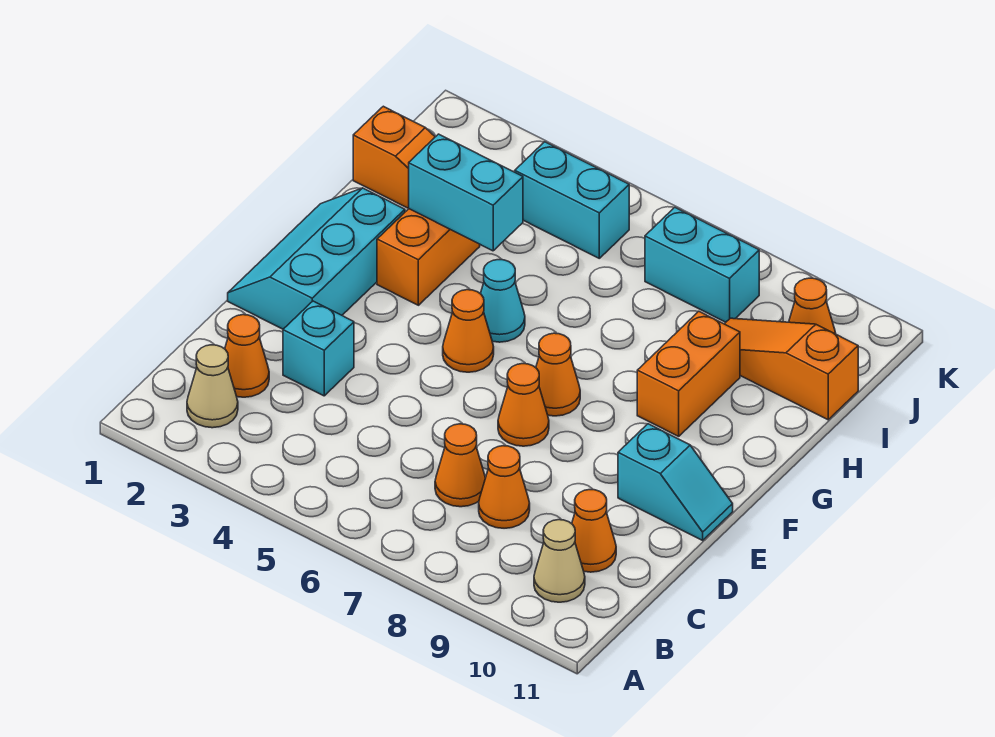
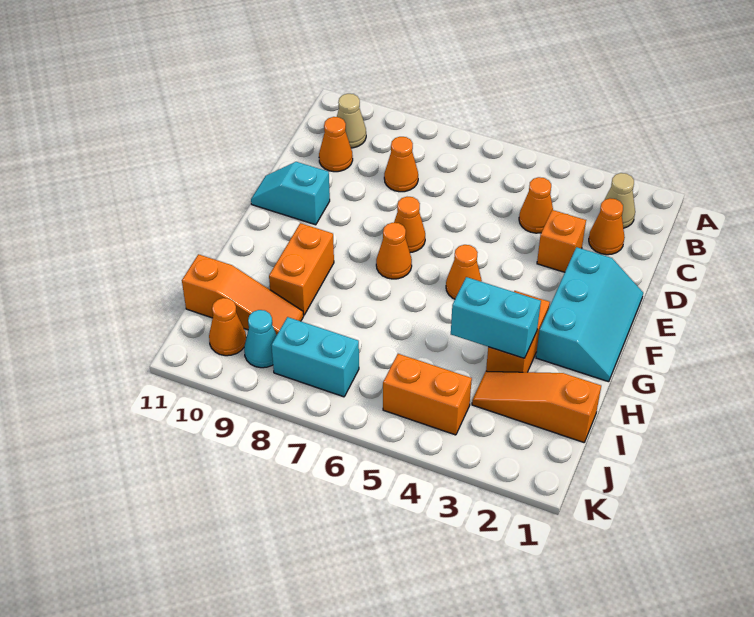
orange cone C7 level 1 -> orange cone C4 level 1
cyan brick D3 level 1 -> orange brick D3 level 1
cyan cone G5 level 1 -> cyan cone J9 level 1
cyan brick J4:J5 level 1 -> orange brick J4:J5 level 1

